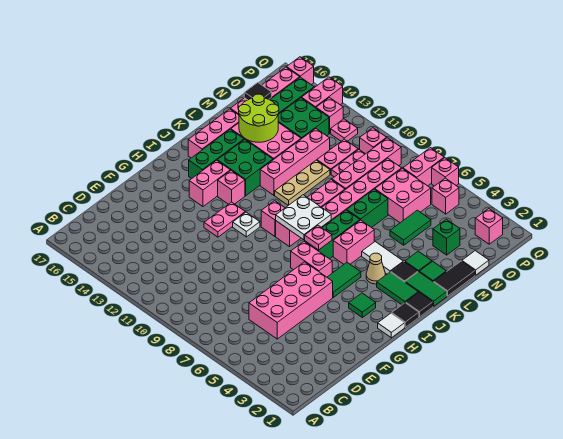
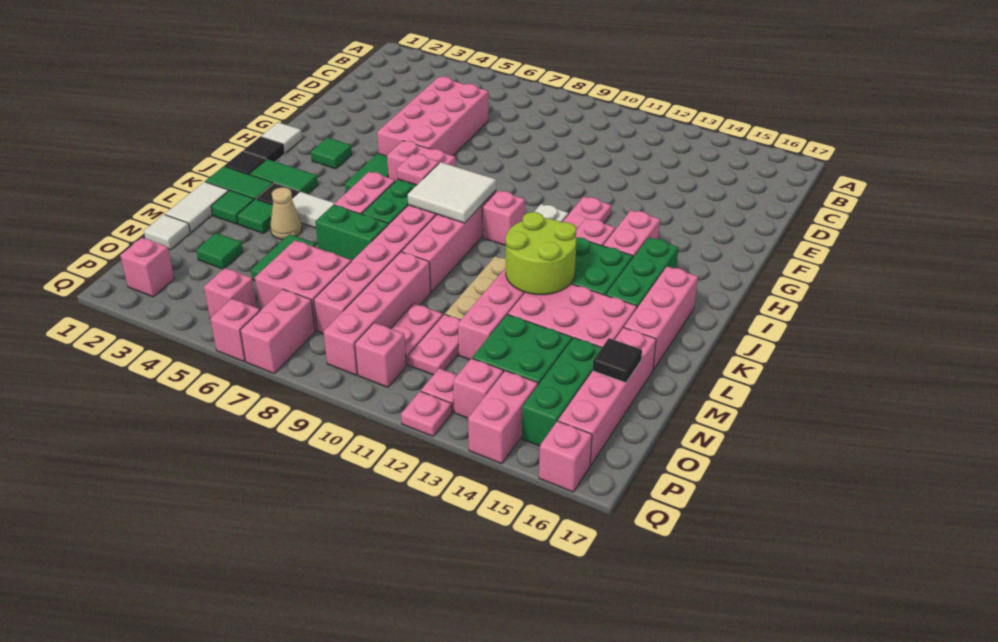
white plate I8:J9 level 2 -> white tile I8:J9 level 2
tan cone J4 level 1 -> tan cone L4 level 1
black tile L1:M1 level 1 -> white tile L1:M1 level 1
green brick L7:M7 level 1 -> green brick L6:L7 level 1
lime round brick L14:M15 level 2 -> lime round brick K12:L13 level 2
green brick N3 level 1 -> green tile N3 level 1
none -> pink plate Q12 level 1

